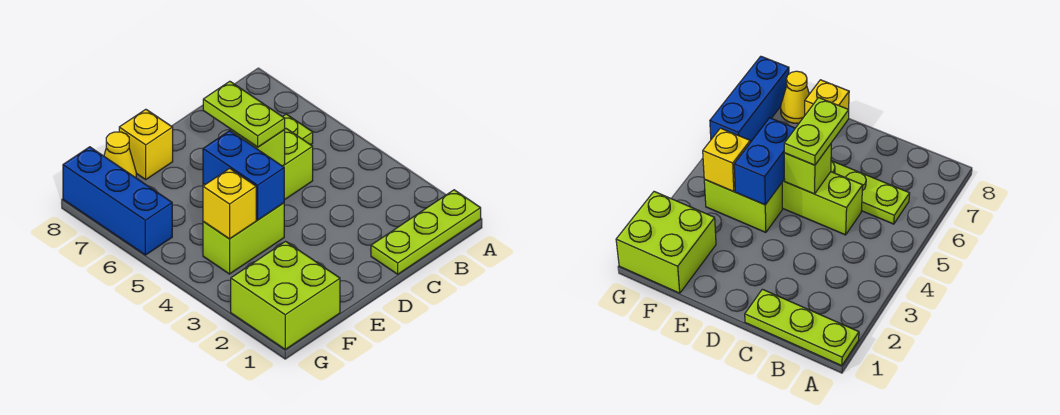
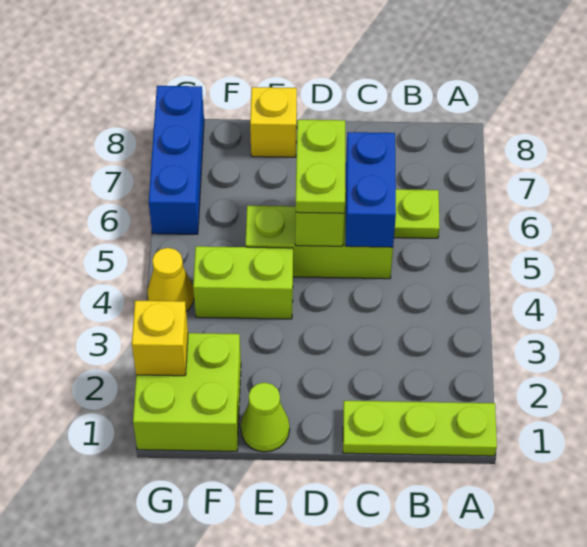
none -> lime cone E1 level 1
blue brick E4:E5 level 2 -> blue brick C5:C6 level 2
yellow brick F4 level 2 -> yellow brick G2 level 2
yellow cone F8 level 1 -> yellow cone G4 level 1

